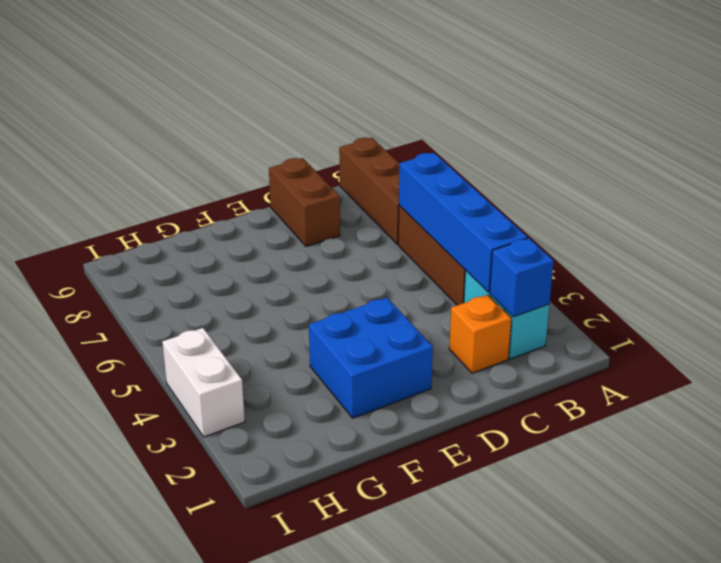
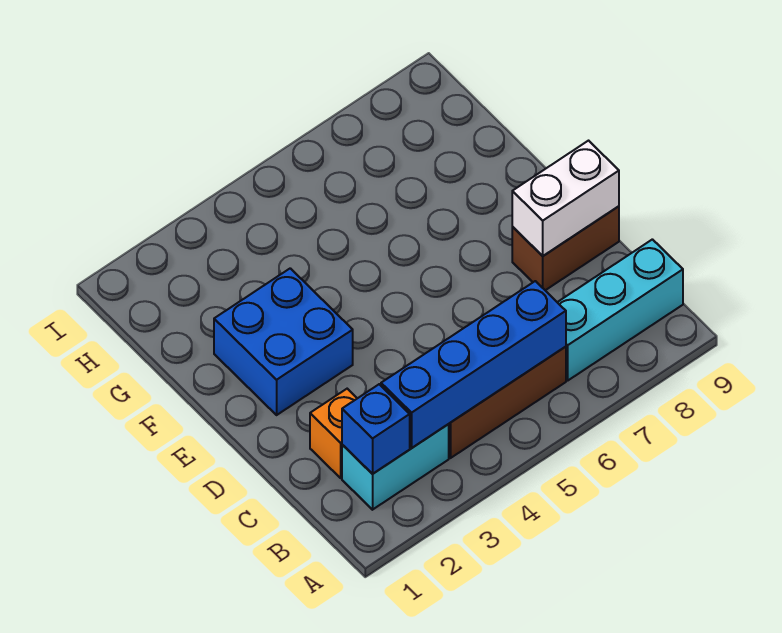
brown brick B7:B9 level 1 -> cyan brick B7:B9 level 1
white brick I3:I4 level 1 -> white brick D8:D9 level 2

